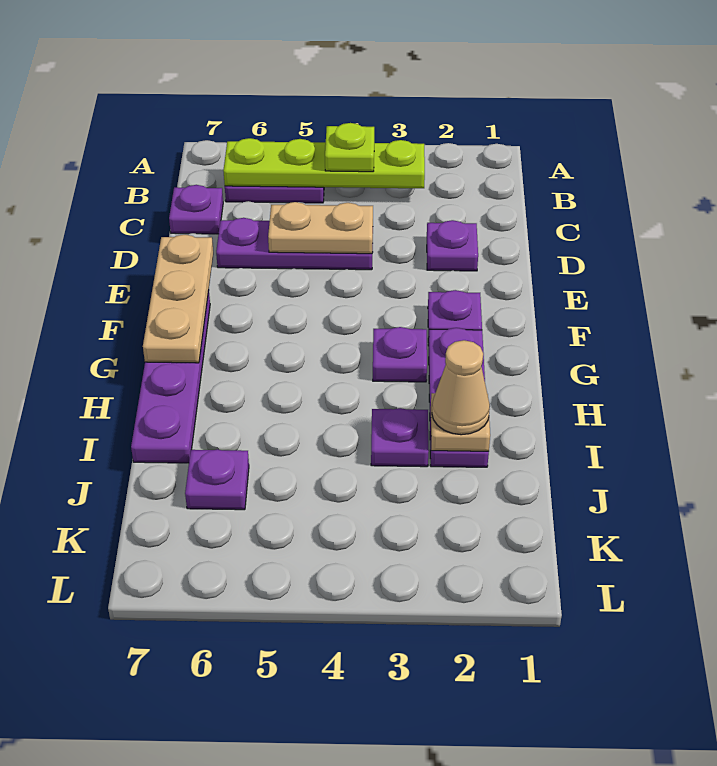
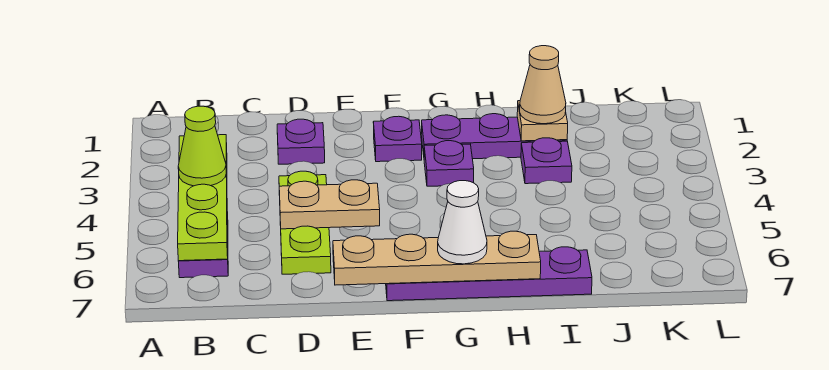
lime plate B4 level 3 -> lime cone B4 level 3
purple plate C7 level 1 -> none
purple plate D4:D6 level 1 -> lime plate D4:D6 level 1
tan plate D4:D5 level 2 -> tan plate D5:E5 level 2
tan plate E7:G7 level 2 -> tan plate E7:H7 level 2
none -> white cone G7 level 3
purple plate J6 level 1 -> none

